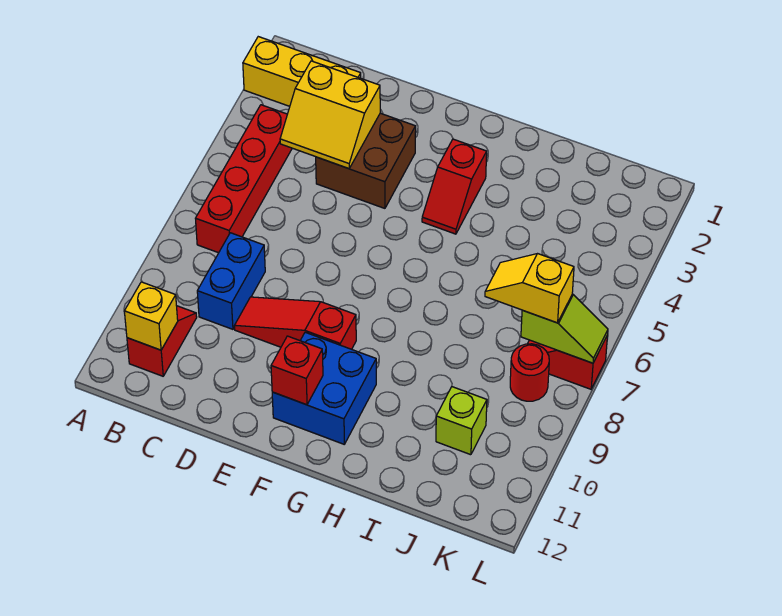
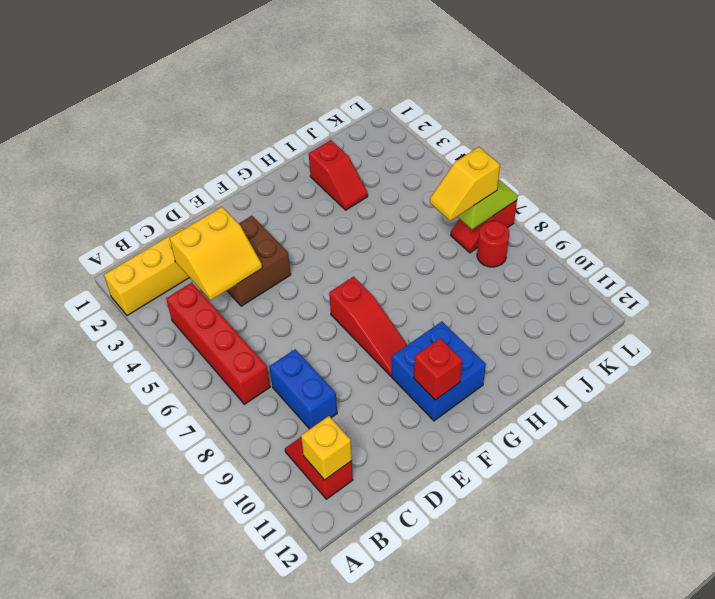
red slope D9:F9 level 1 top F -> red slope F7:F9 level 1 top 7
red slope G3:G4 level 1 top 3 -> red slope I2:I3 level 1 top 2
lime brick J10 level 1 -> none

